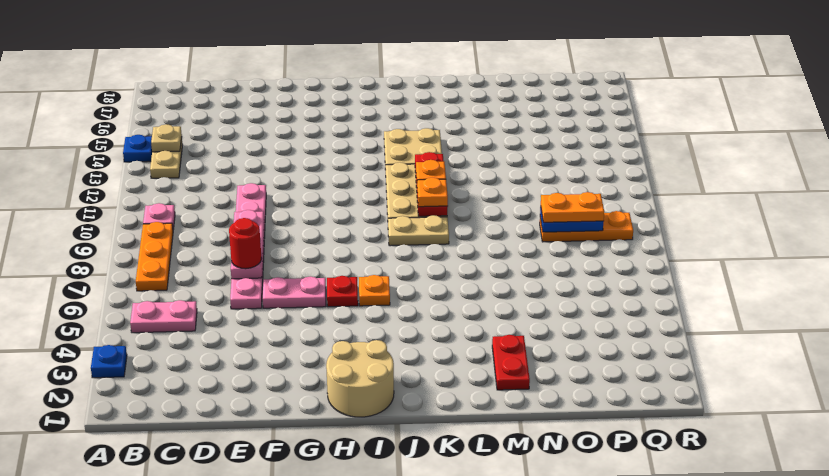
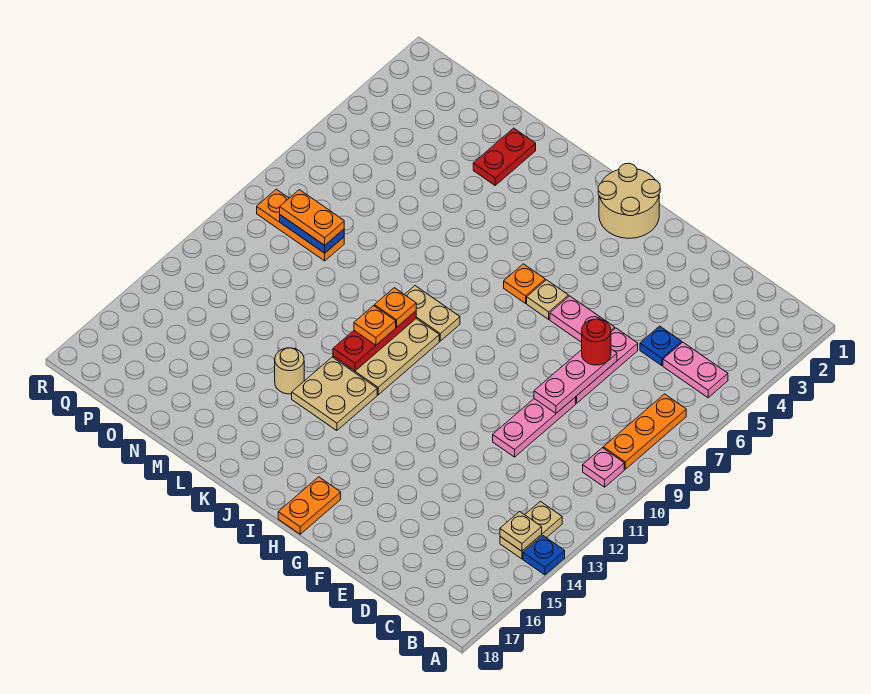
blue plate A3 level 1 -> blue plate D5 level 1
red plate H6 level 1 -> tan plate H6 level 1
none -> orange plate H17:H18 level 1
none -> tan round brick L14 level 1

